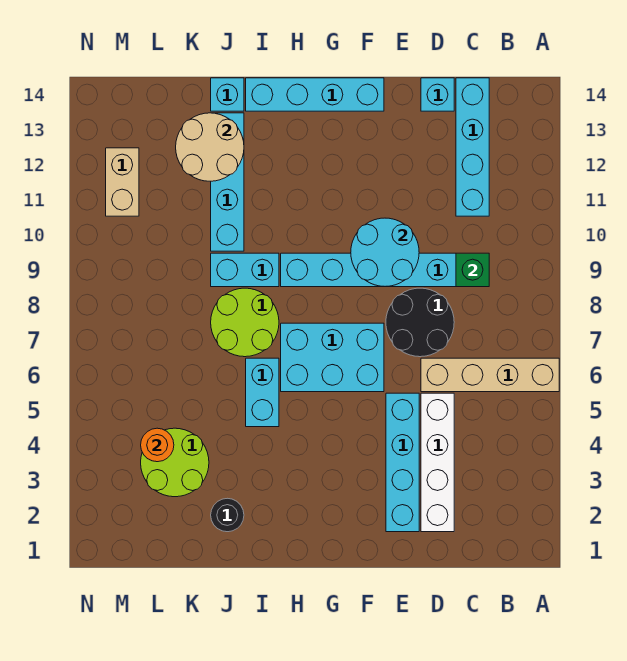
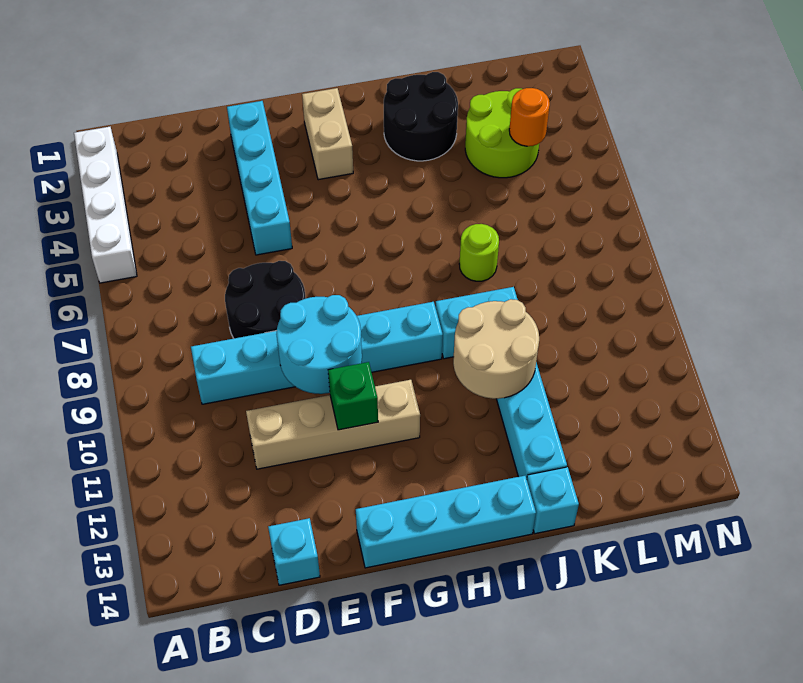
tan brick A6:D6 level 1 -> tan brick D11:G11 level 1
green brick C9 level 2 -> green brick F11 level 2
cyan brick C11:C14 level 1 -> none
white brick D2:D5 level 1 -> white brick A2:A5 level 1
cyan brick F6:H7 level 1 -> none
cyan brick I5:I6 level 1 -> none
lime round brick I7:J8 level 1 -> lime round brick J7 level 1
black round brick J2 level 1 -> black round brick I2:J3 level 1
tan round brick J12:K13 level 2 -> tan round brick I10:J11 level 2
tan brick M11:M12 level 1 -> tan brick G2:G3 level 1

